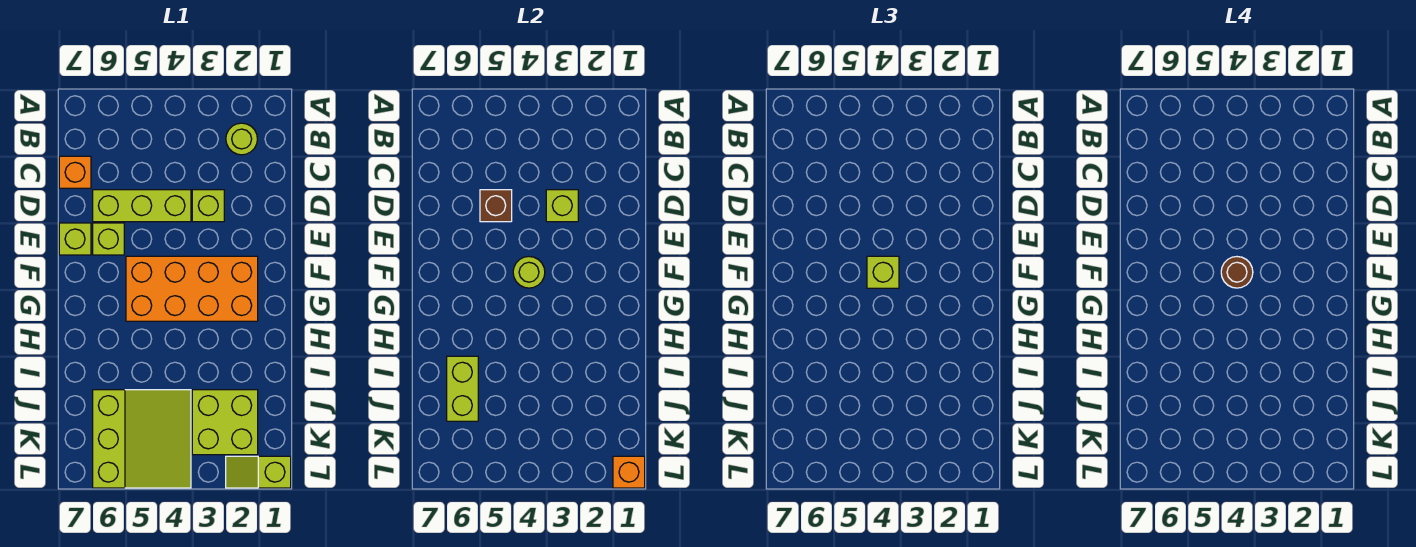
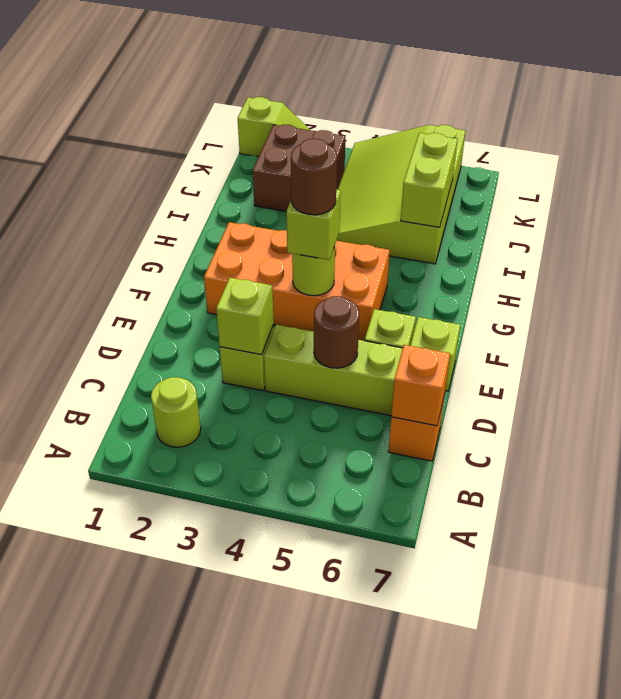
brown brick D5 level 2 -> brown round brick D5 level 2
lime brick J2:K3 level 1 -> brown brick J2:K3 level 1
lime slope J4:L6 level 1 top 6 -> lime slope I4:L6 level 1 top 6
orange brick L1 level 2 -> orange brick C7 level 2

